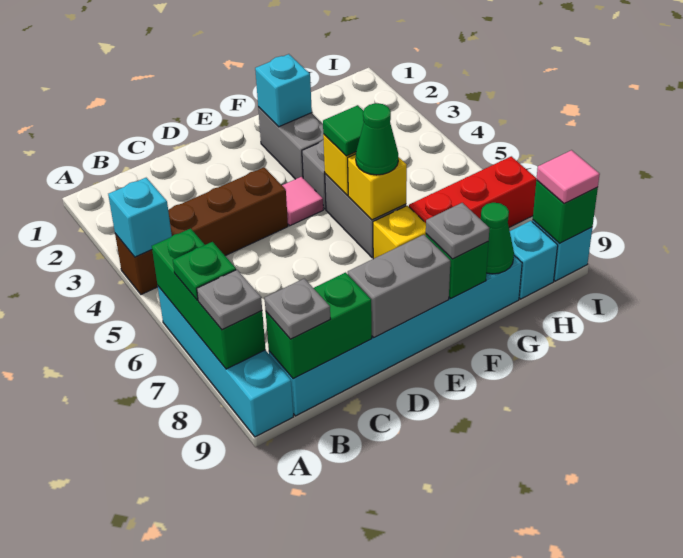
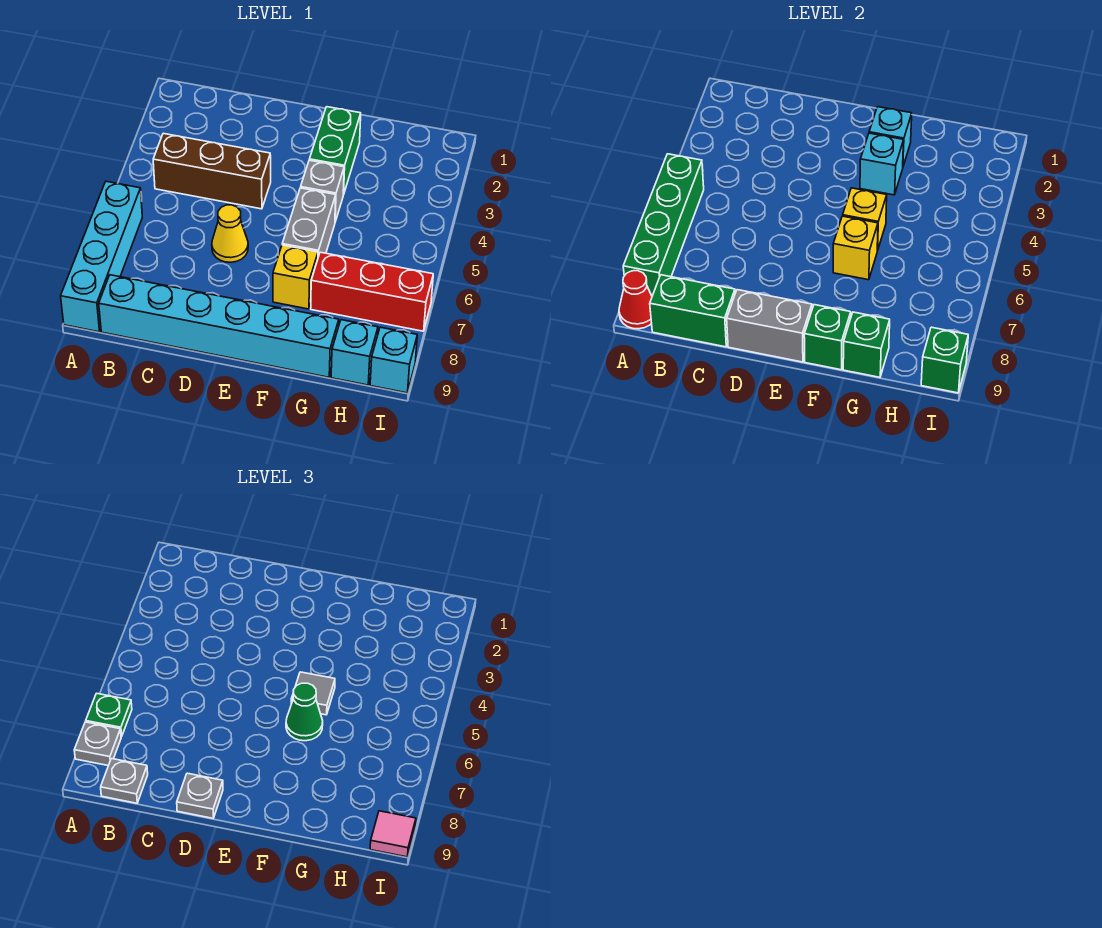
brown brick A4:D4 level 1 -> brown brick B4:D4 level 1
cyan brick A4 level 2 -> cyan brick F3 level 2
green brick A6:A8 level 2 -> green brick A5:A8 level 2
none -> red cone A9 level 2
none -> yellow cone D6 level 1
pink tile E4 level 1 -> none
grey brick F2:F3 level 1 -> green brick F2:F3 level 1
green tile F5 level 3 -> grey tile F5 level 3
grey plate F9 level 3 -> grey plate D9 level 3
green cone G9 level 2 -> green brick G9 level 2

